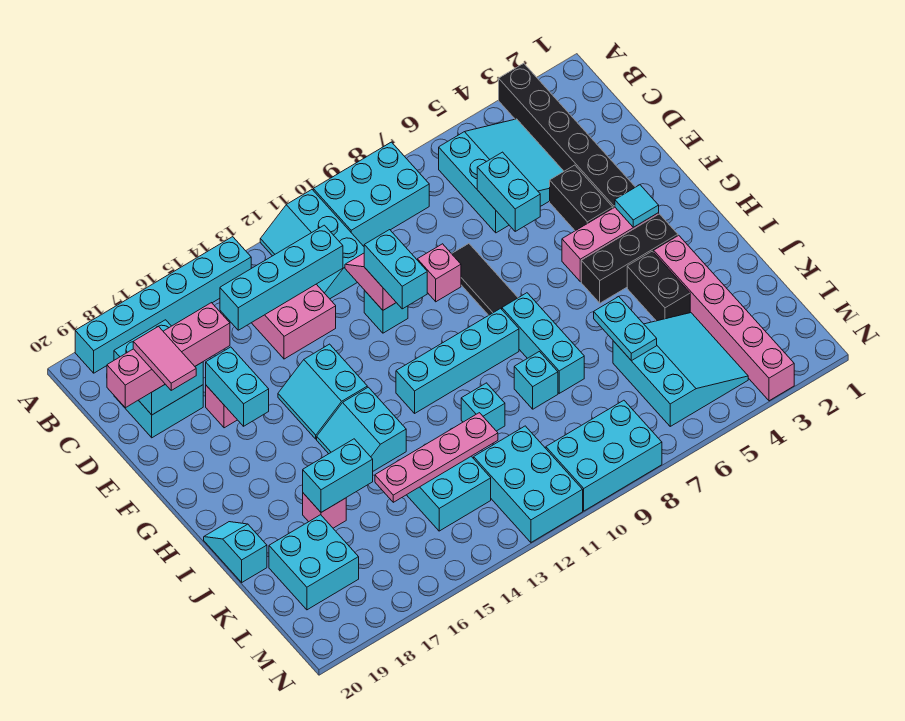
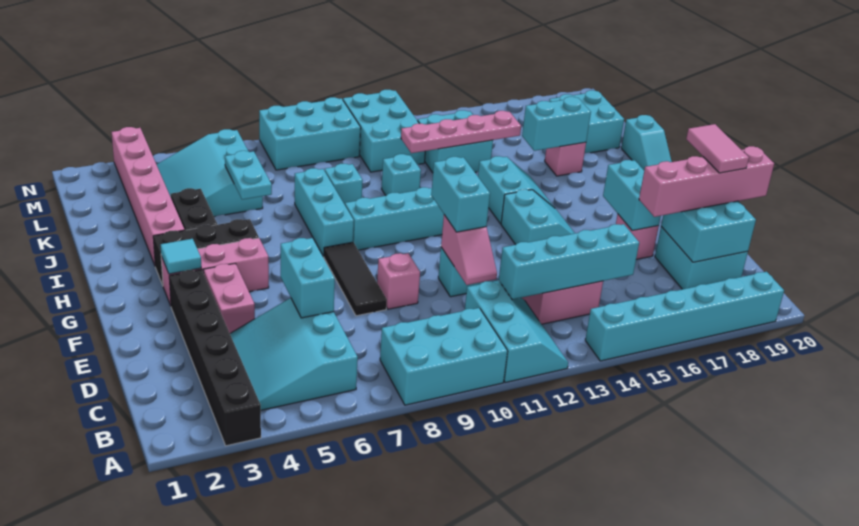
black brick E4:F4 level 1 -> pink brick E4:F4 level 1

